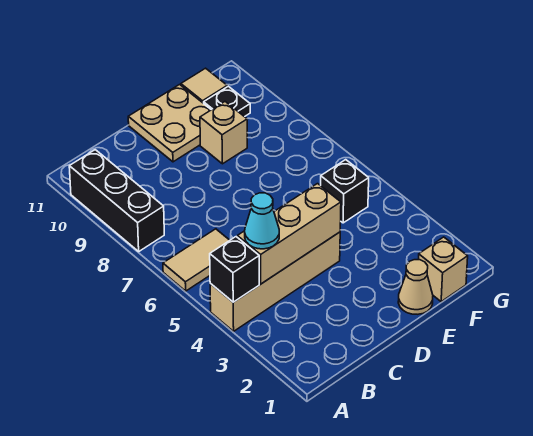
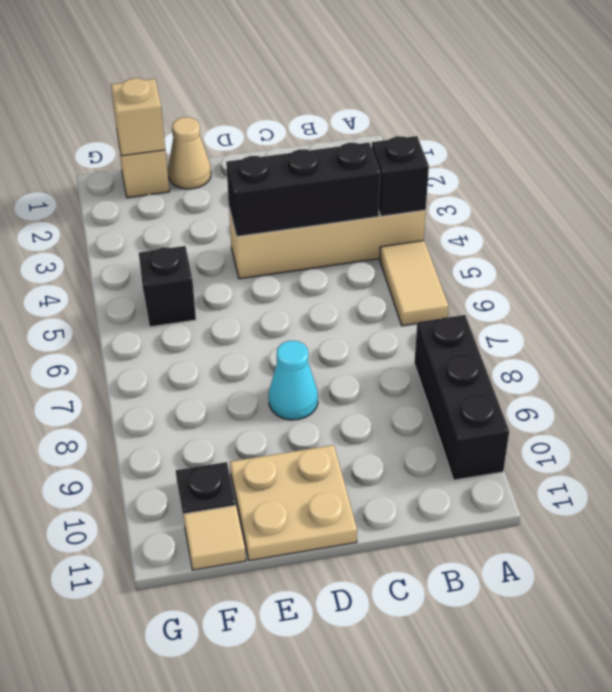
tan tile A6:B6 level 1 -> tan tile A5:A6 level 1
tan brick B4:D4 level 2 -> black brick B4:D4 level 2
cyan cone B4 level 3 -> cyan cone D8 level 1
tan brick E9 level 1 -> tan brick F1 level 2

